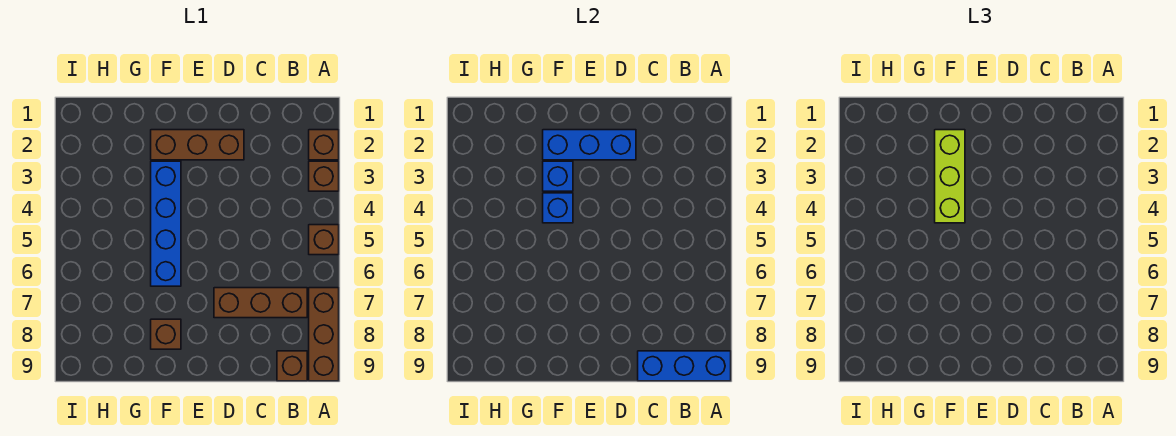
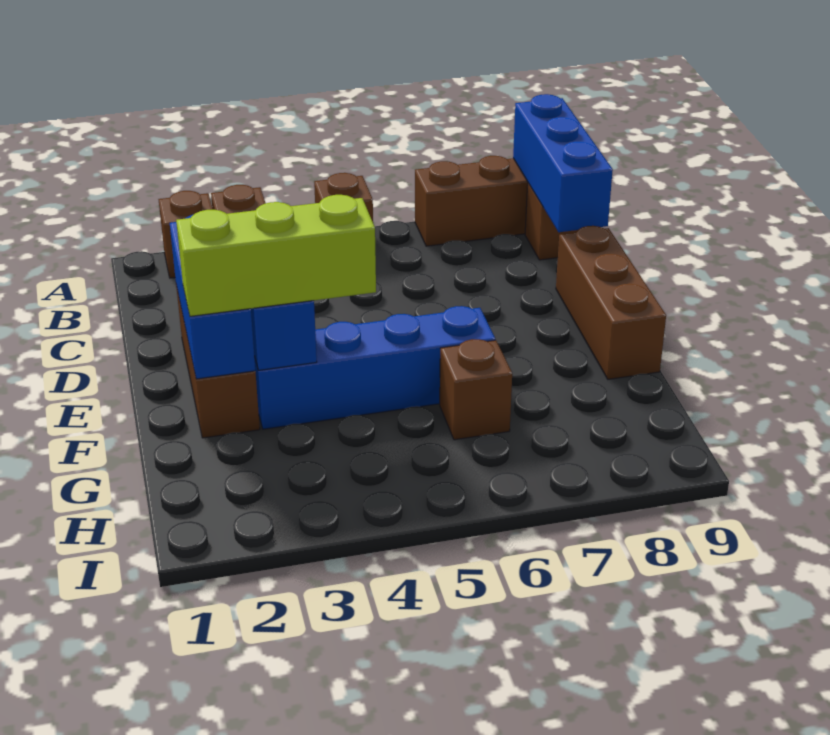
brown brick B7:D7 level 1 -> brown brick D9:F9 level 1
blue brick F4 level 2 -> none
brown brick F8 level 1 -> brown brick G6 level 1

